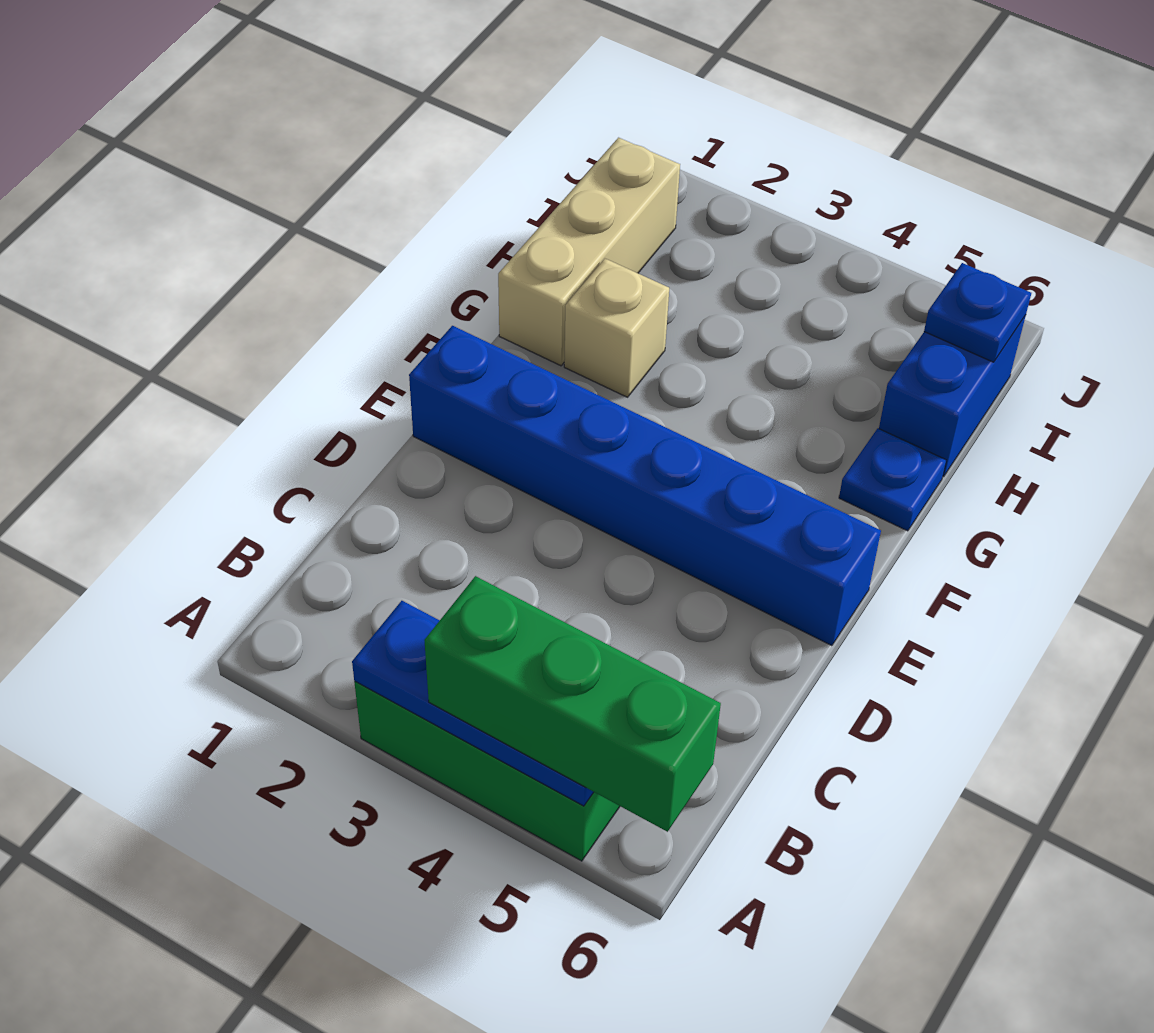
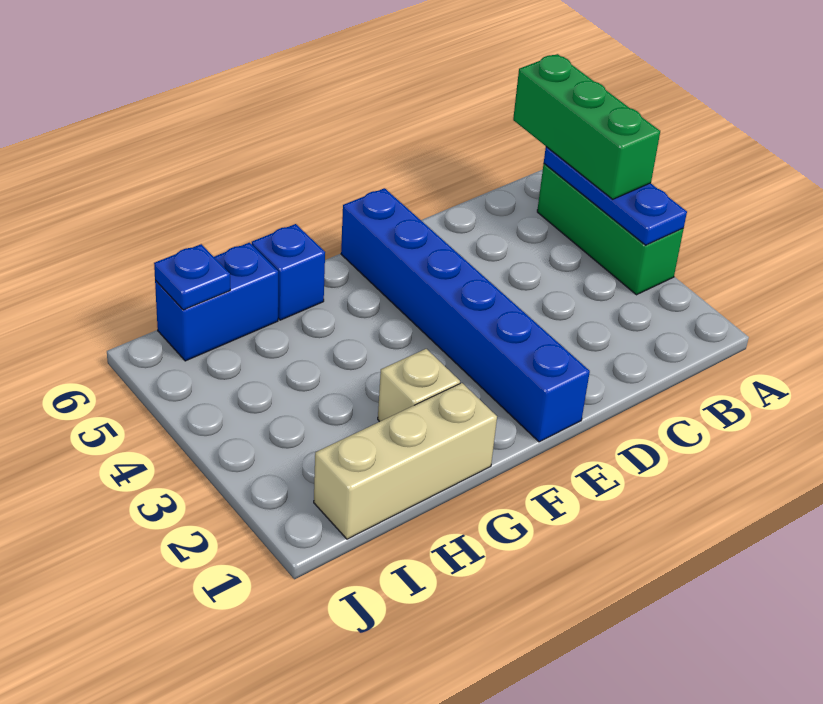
blue plate G6 level 1 -> blue brick G6 level 1

